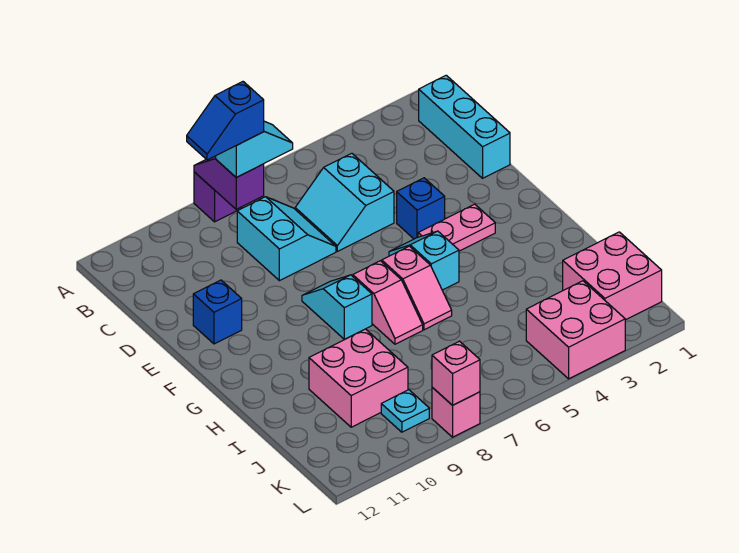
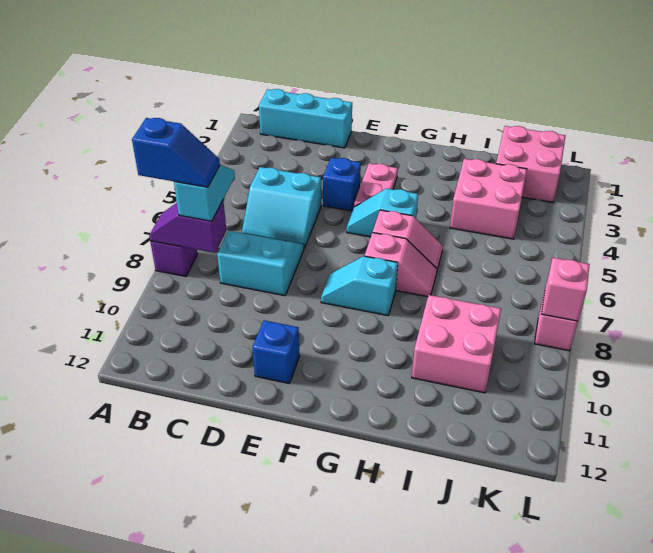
blue slope B8:B9 level 4 top 8 -> blue slope A8:B8 level 4 top A
pink brick K3:L4 level 1 -> pink brick I3:J4 level 1
cyan plate K9 level 1 -> none

